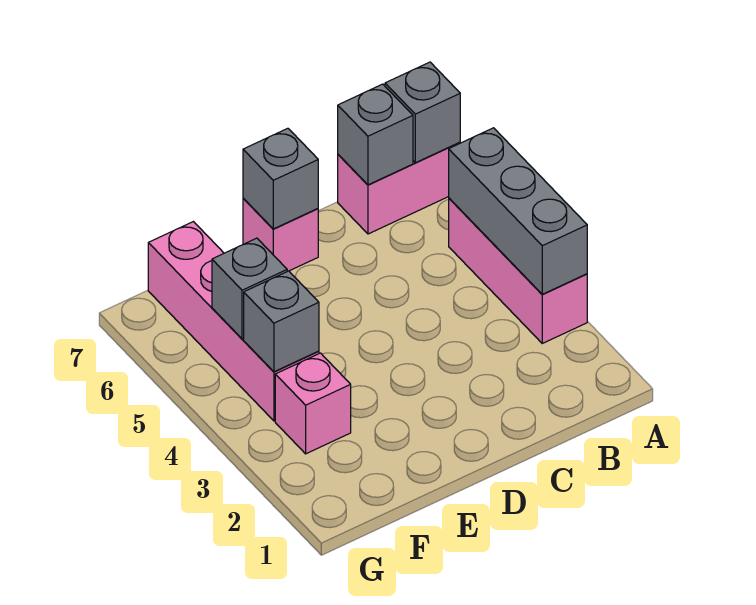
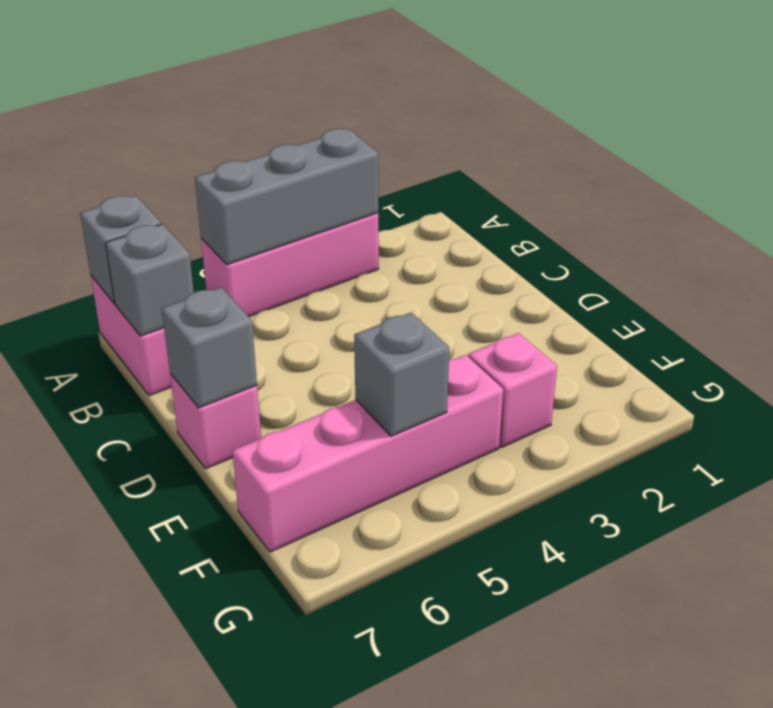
grey brick F4 level 2 -> none

